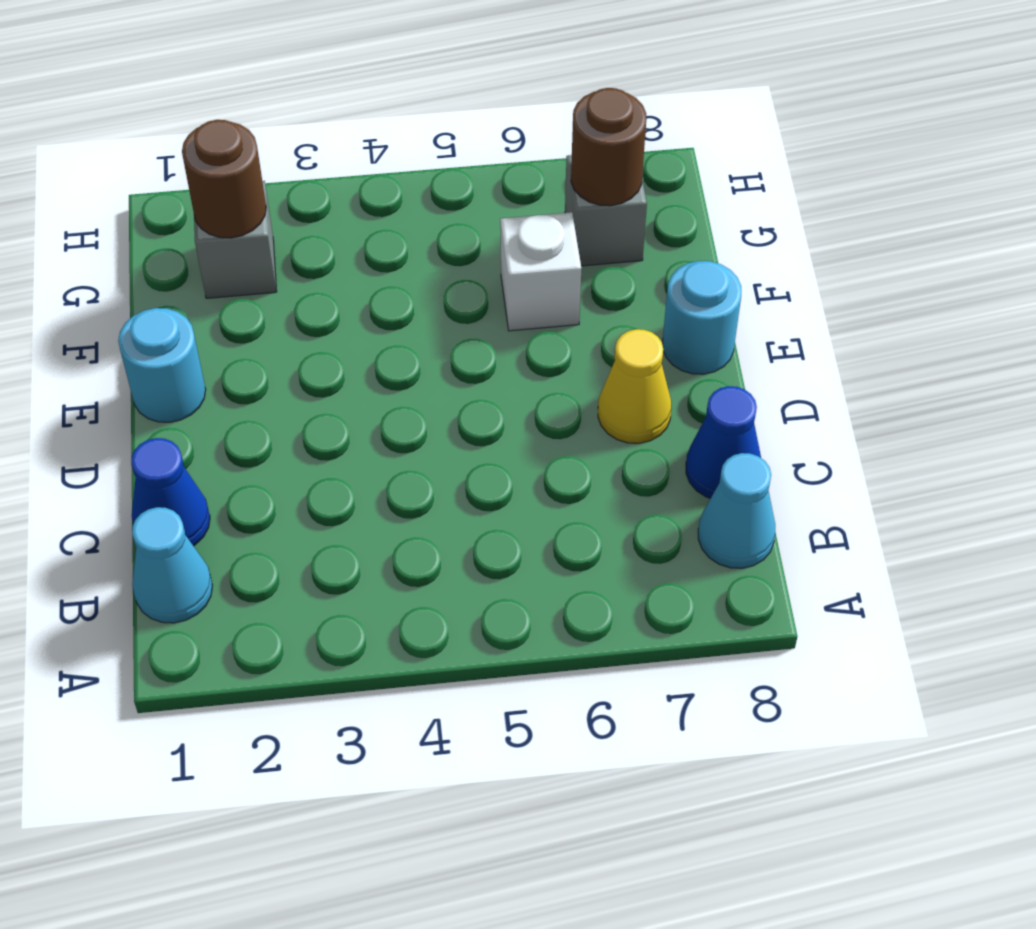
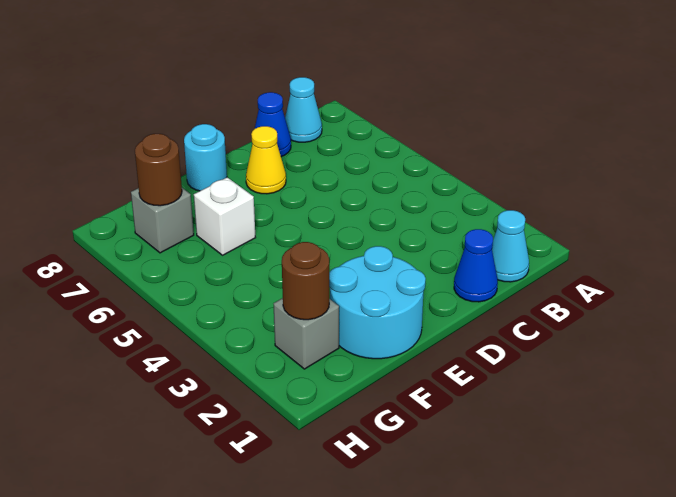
cyan round brick E1 level 1 -> cyan round brick E1:F2 level 1

